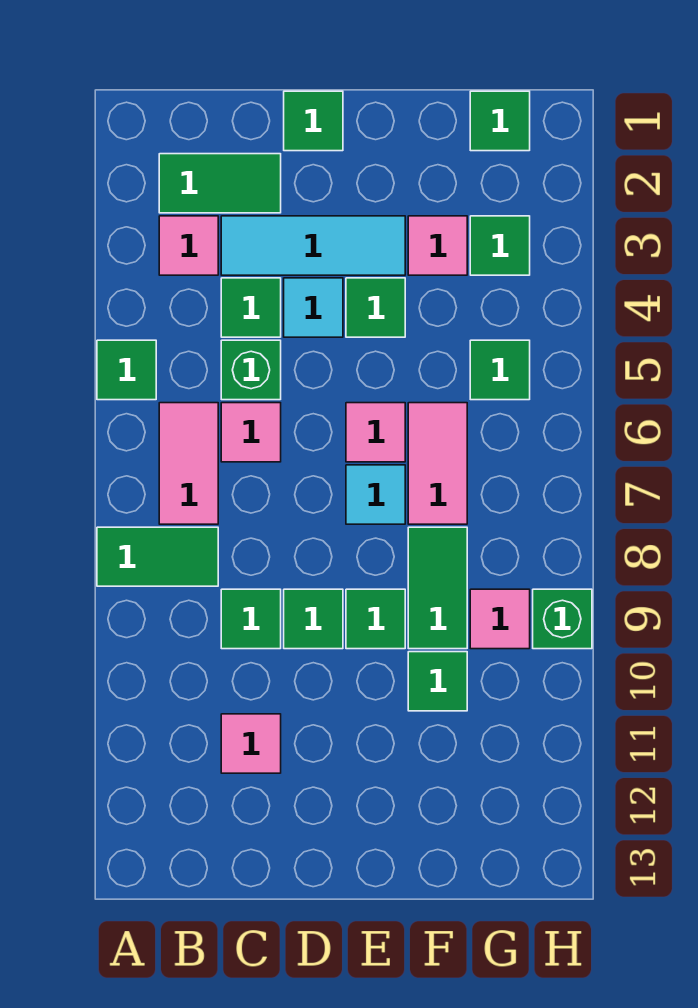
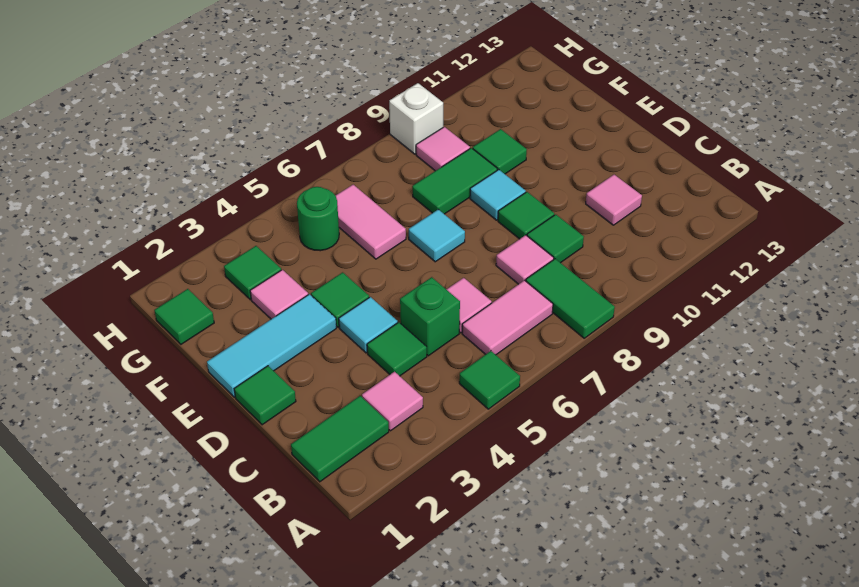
green tile B2:C2 level 1 -> green tile B1:B2 level 1
cyan tile C3:E3 level 1 -> cyan tile E1:E3 level 1
pink tile E6 level 1 -> pink tile C8 level 1
green tile E9 level 1 -> cyan tile E9 level 1
pink tile F6:F7 level 1 -> pink tile F6:G6 level 1
green tile G5 level 1 -> green round brick G5 level 1
green brick H9 level 1 -> white brick H9 level 1

